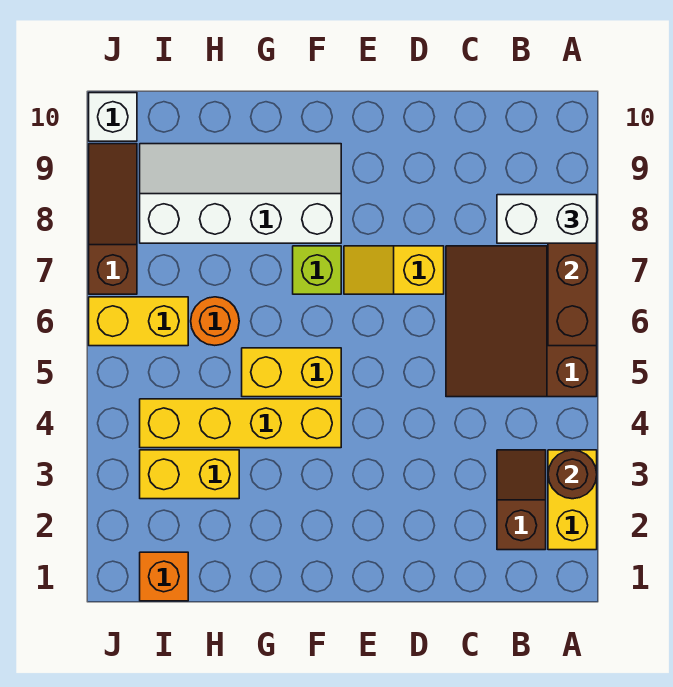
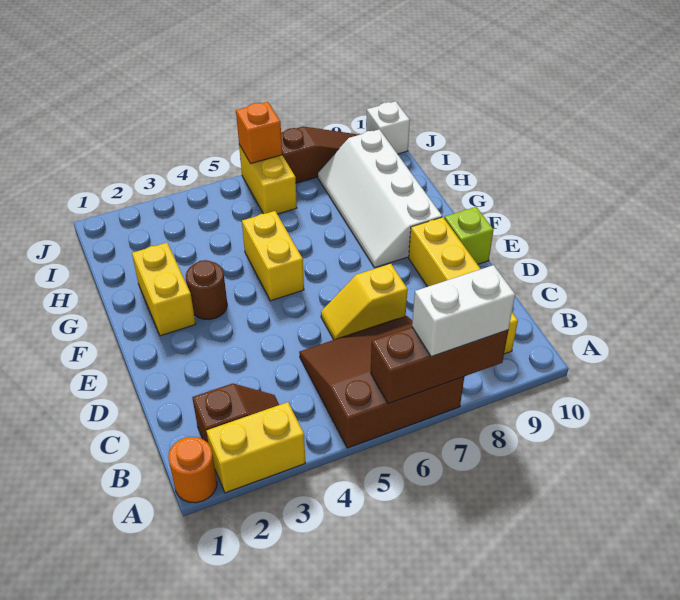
brown round brick A3 level 2 -> brown round brick F3 level 1
white brick A8:B8 level 3 -> white brick A7:A8 level 3
yellow slope D7:E7 level 1 top D -> yellow slope D6:D7 level 1 top 7
yellow brick F4:I4 level 1 -> yellow brick B9:E9 level 1
lime brick F7 level 1 -> lime brick E10 level 1
white slope F8:I9 level 1 top 8 -> white slope F8:I9 level 1 top 9
yellow brick H3:I3 level 1 -> yellow brick F2:G2 level 1
orange round brick H6 level 1 -> orange round brick A1 level 1
orange brick I1 level 1 -> orange brick J6 level 2

